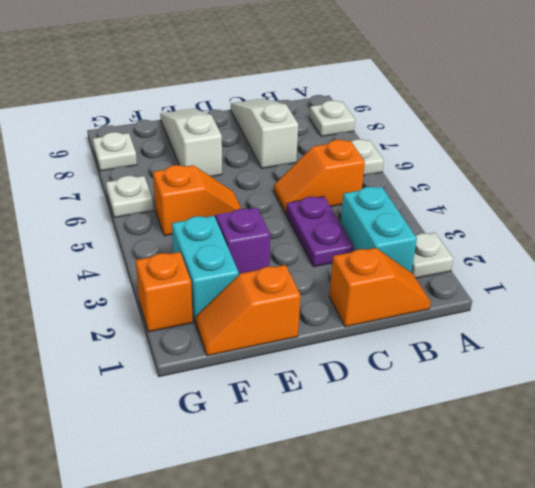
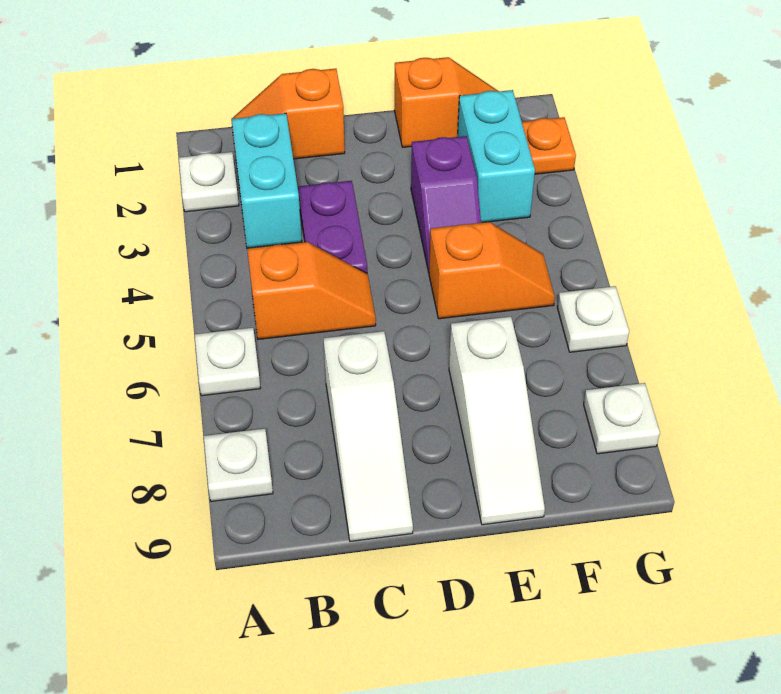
orange slope E5:F5 level 1 top F -> orange slope E5:F5 level 1 top E
orange brick G2 level 1 -> orange plate G2 level 1

